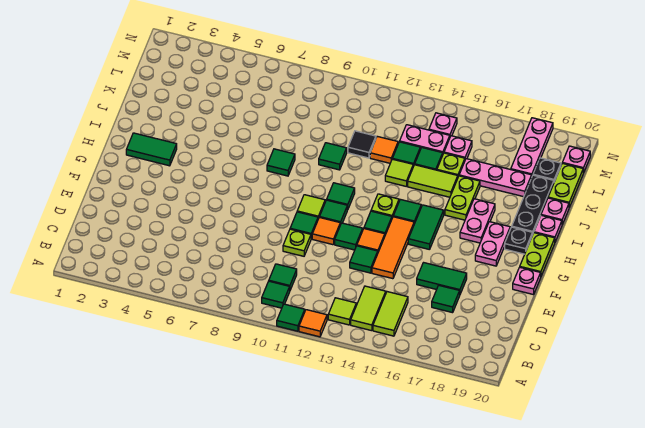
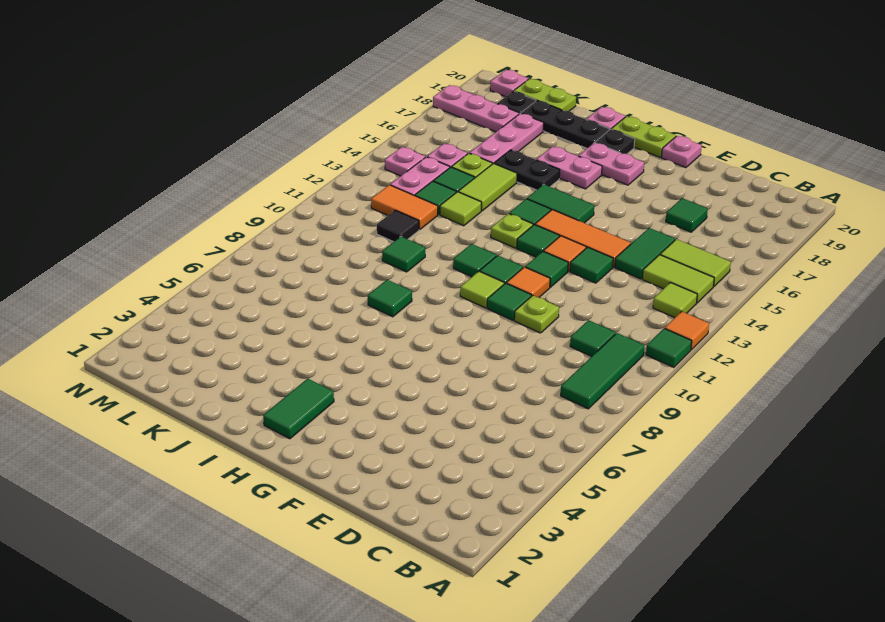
green tile B10 level 1 -> green tile B8:B10 level 1
green tile E16:E17 level 1 -> green tile D14:D15 level 1
lime plate I16:J16 level 1 -> black plate I16:J16 level 1
pink plate J20 level 1 -> none
orange tile K12 level 1 -> orange tile K12:L12 level 1

